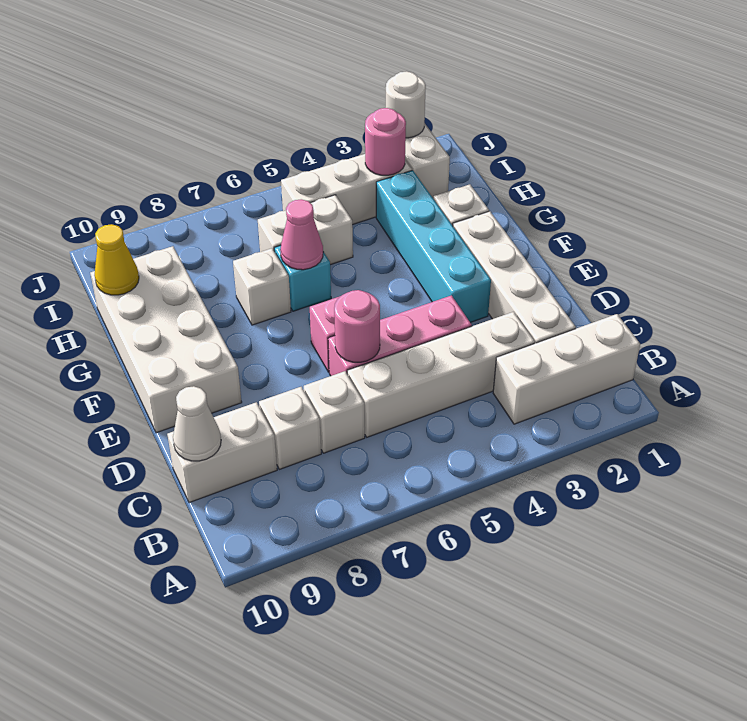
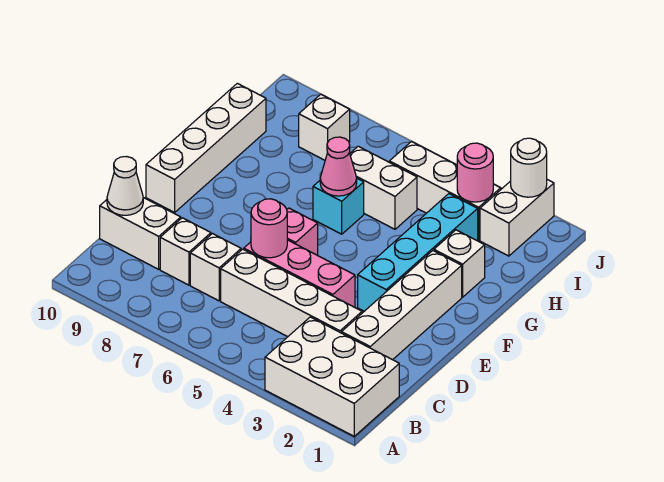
white brick B1:B3 level 1 -> white brick A1:B3 level 1
white brick E9:H10 level 1 -> white brick E10:H10 level 1
white brick G7 level 1 -> white brick I8 level 1
yellow cone H10 level 2 -> none

